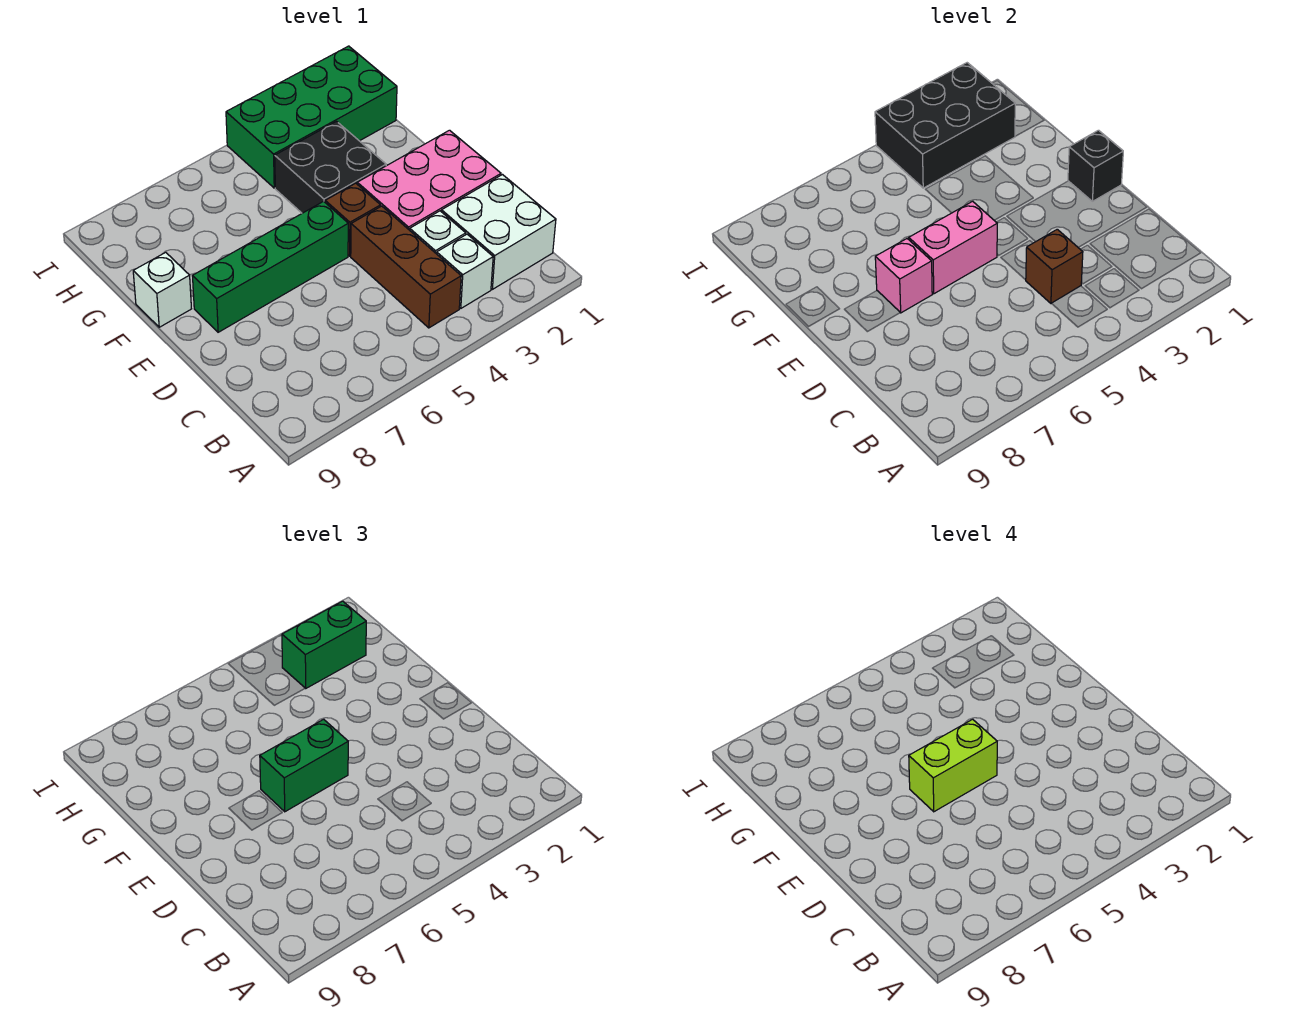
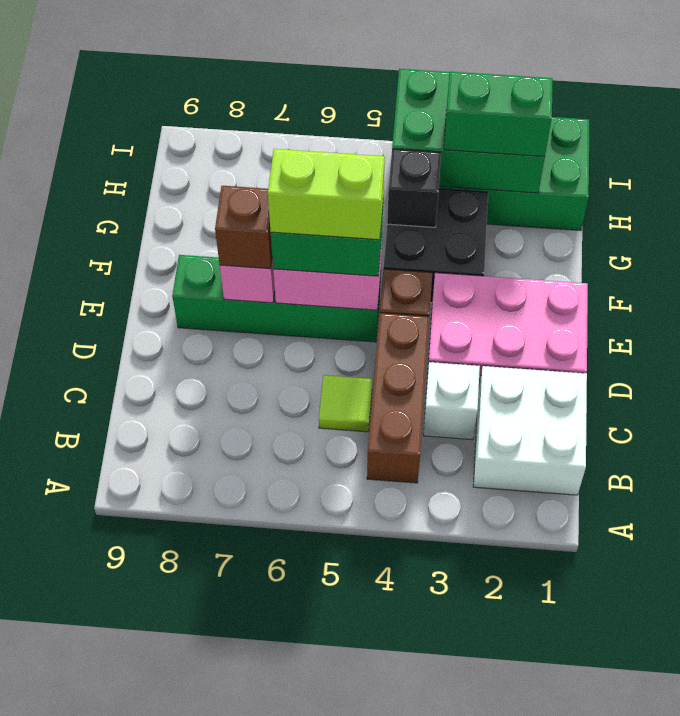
white brick B3 level 1 -> none
brown brick C4 level 2 -> brown brick E7 level 3
none -> lime tile C5 level 1
black brick E1 level 2 -> black brick G4 level 2
white brick F9 level 1 -> none
black brick H2:I4 level 2 -> green brick H2:I4 level 2

